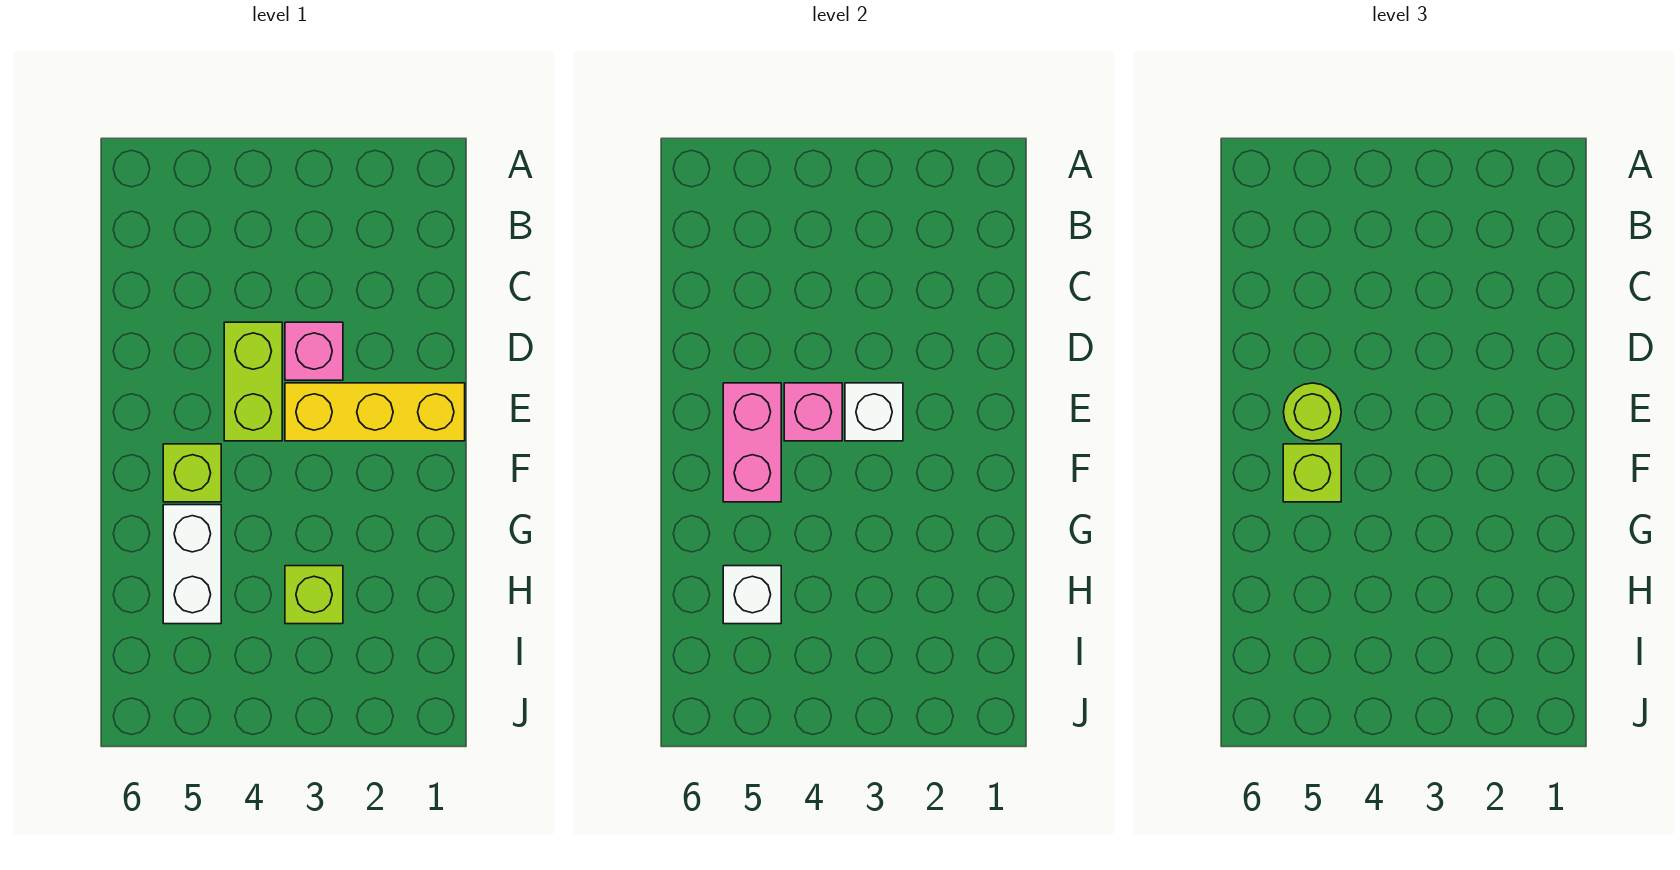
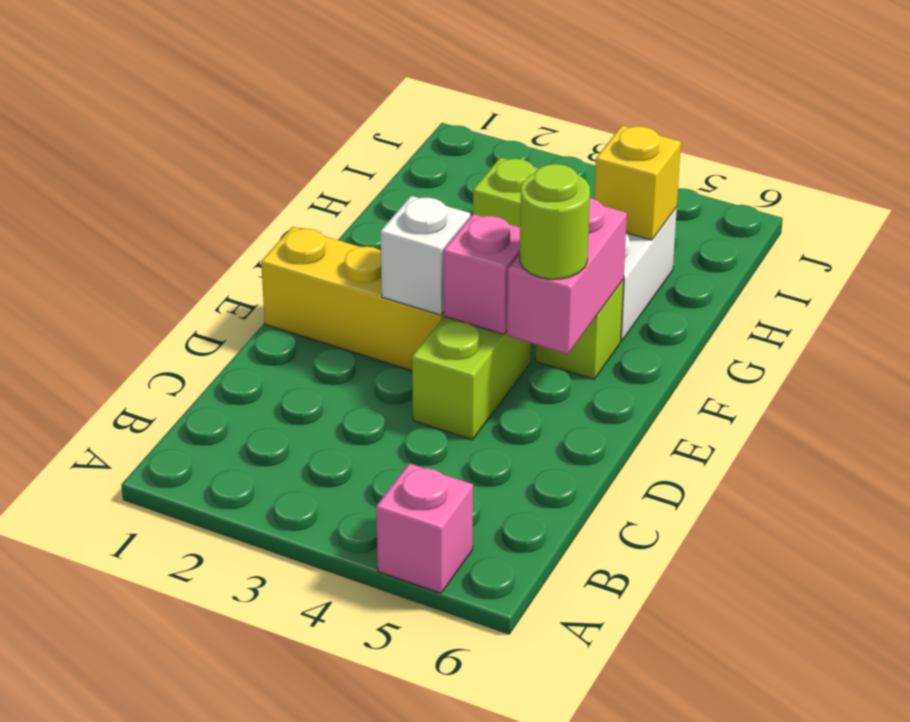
pink brick D3 level 1 -> pink brick A5 level 1
lime brick F5 level 3 -> none
white brick H5 level 2 -> yellow brick H5 level 2

